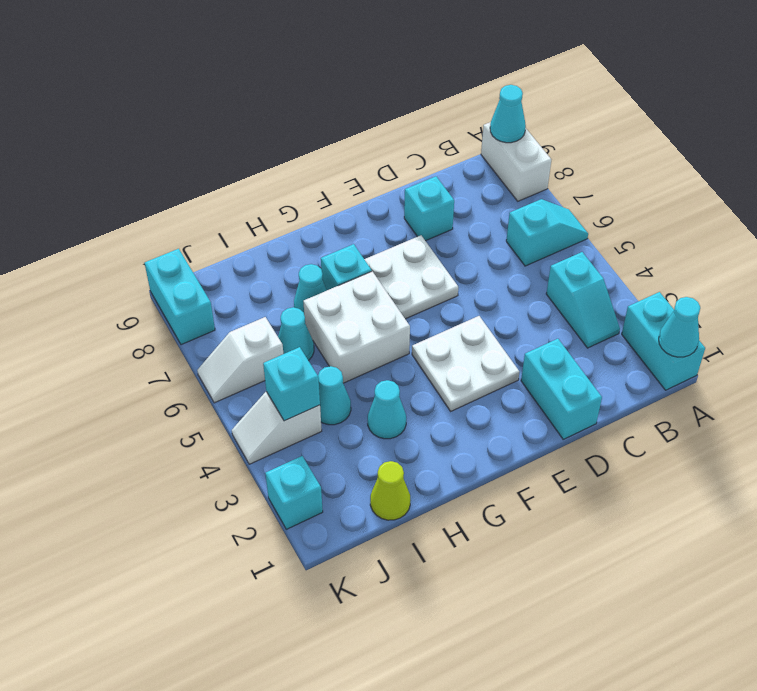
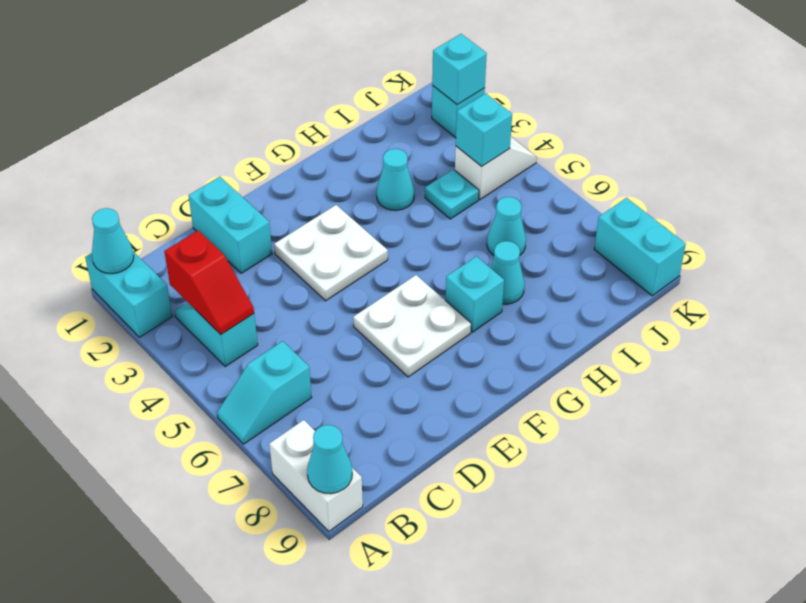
none -> red slope B3:B4 level 2 top 3
cyan brick D8 level 1 -> cyan brick K2 level 2
white brick G5:H6 level 1 -> none
lime cone I1 level 1 -> none
cyan cone I4 level 1 -> cyan plate I4 level 1
white slope J6:K6 level 1 top J -> none

